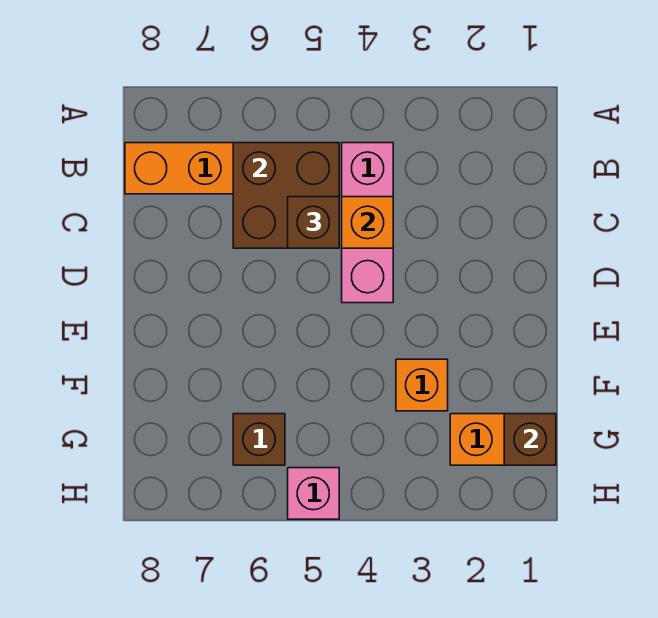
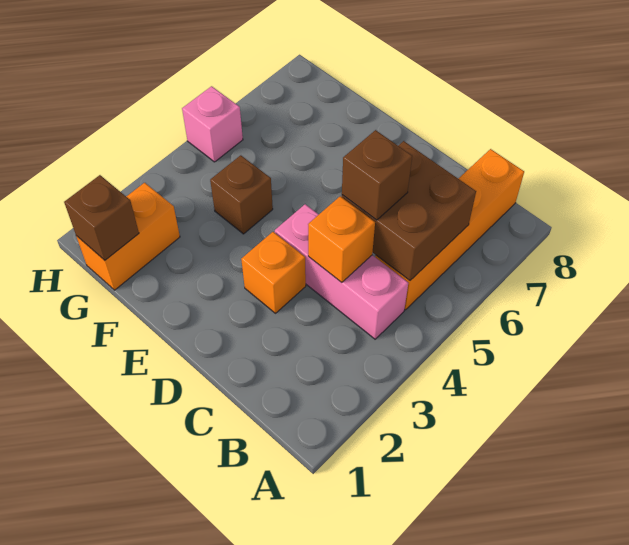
orange brick F3 level 1 -> orange brick D3 level 1
brown brick G6 level 1 -> brown brick F4 level 1

